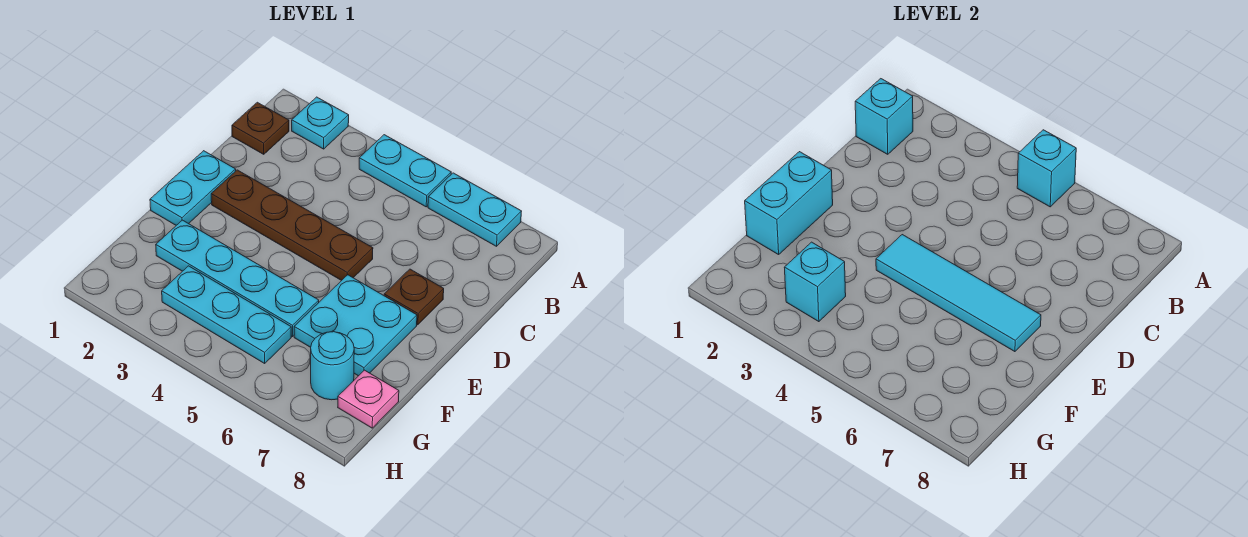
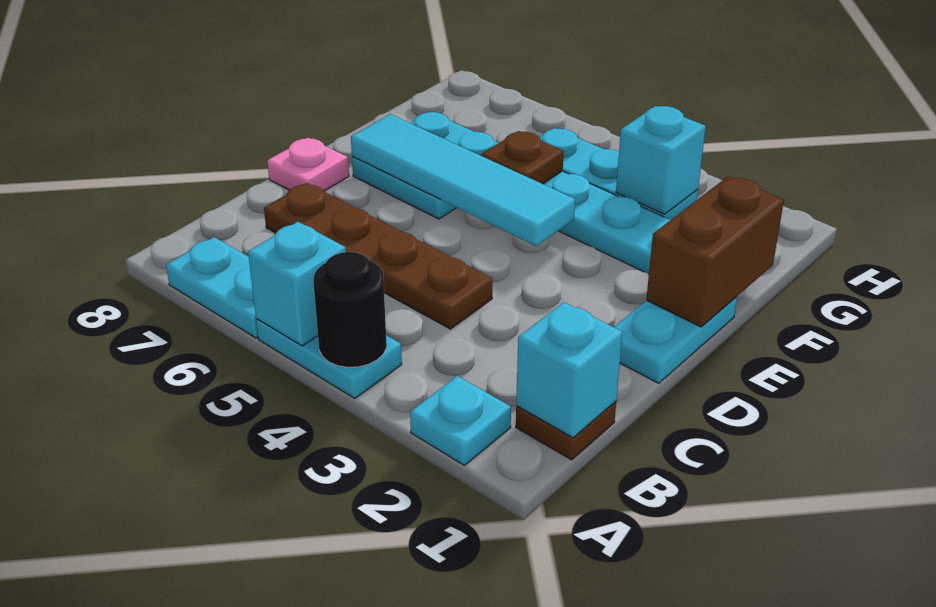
none -> black round brick A4 level 2
brown plate D2:D5 level 1 -> brown plate C4:C7 level 1
brown plate D7 level 1 -> brown plate F5 level 2
cyan brick E1:F1 level 2 -> brown brick E1:F1 level 2
cyan round brick G7 level 1 -> none
pink plate G8 level 1 -> pink plate D8 level 1

